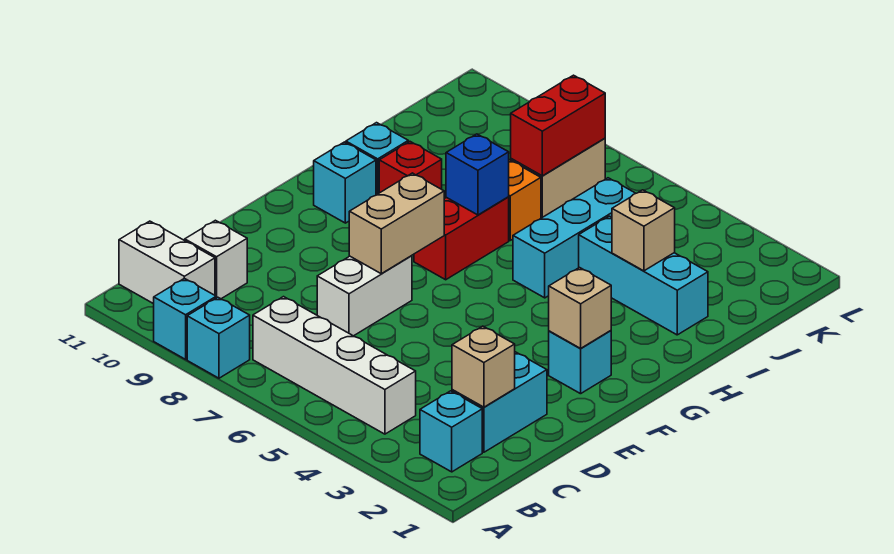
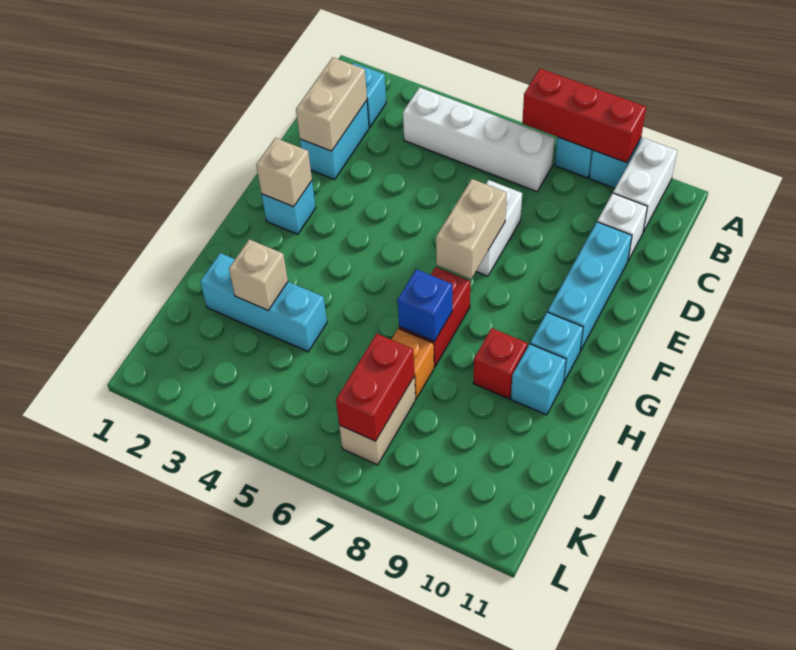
none -> red brick A7:A9 level 2
white brick B10:B11 level 1 -> white brick A10:B10 level 1
tan brick C2 level 2 -> tan brick C2:D2 level 2
cyan brick H5:J5 level 1 -> cyan brick D10:F10 level 1

